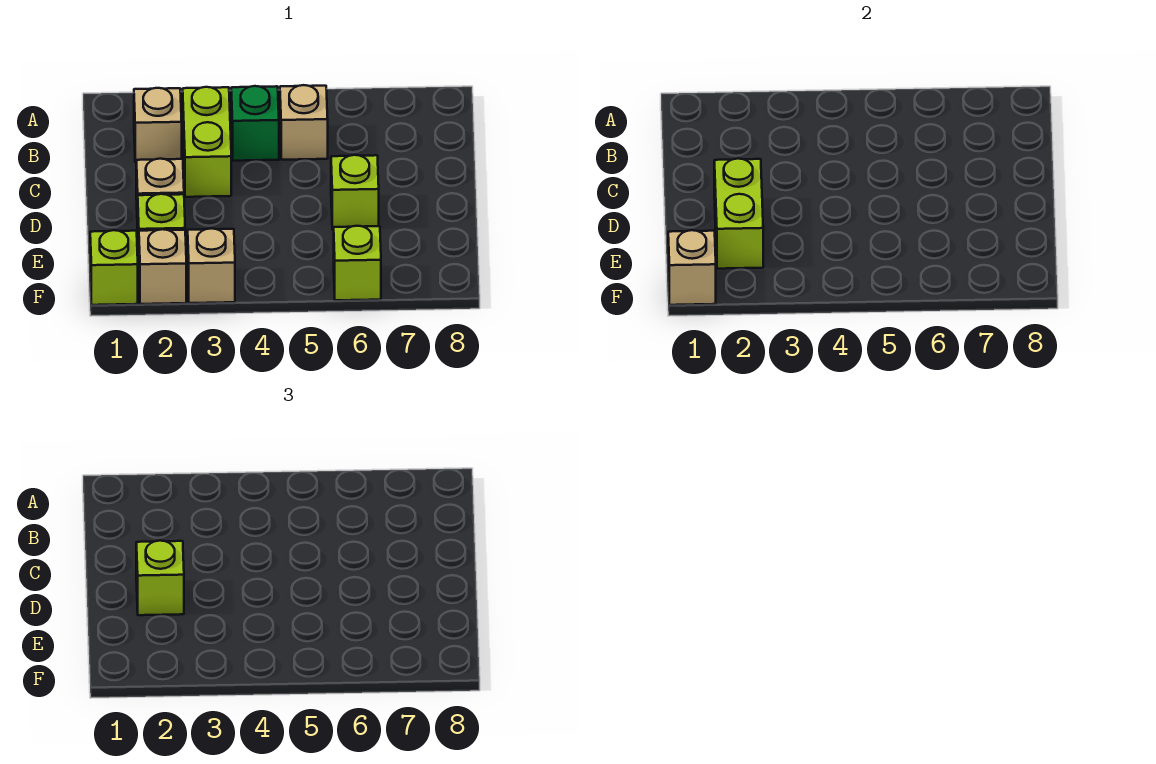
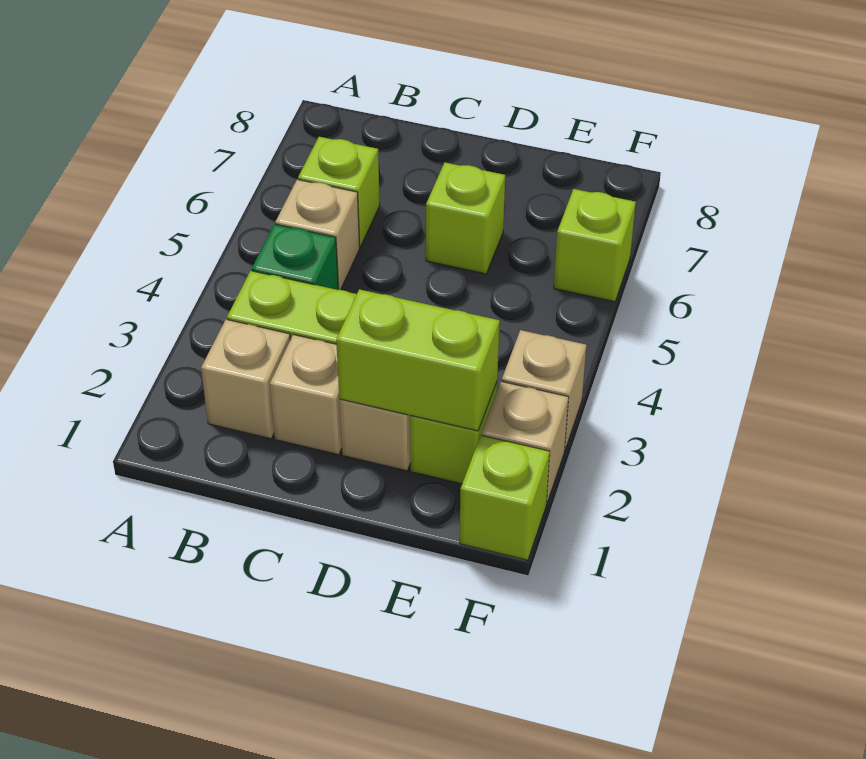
lime brick D2 level 3 -> lime brick B6 level 1
tan brick F1 level 2 -> tan brick C2 level 1

